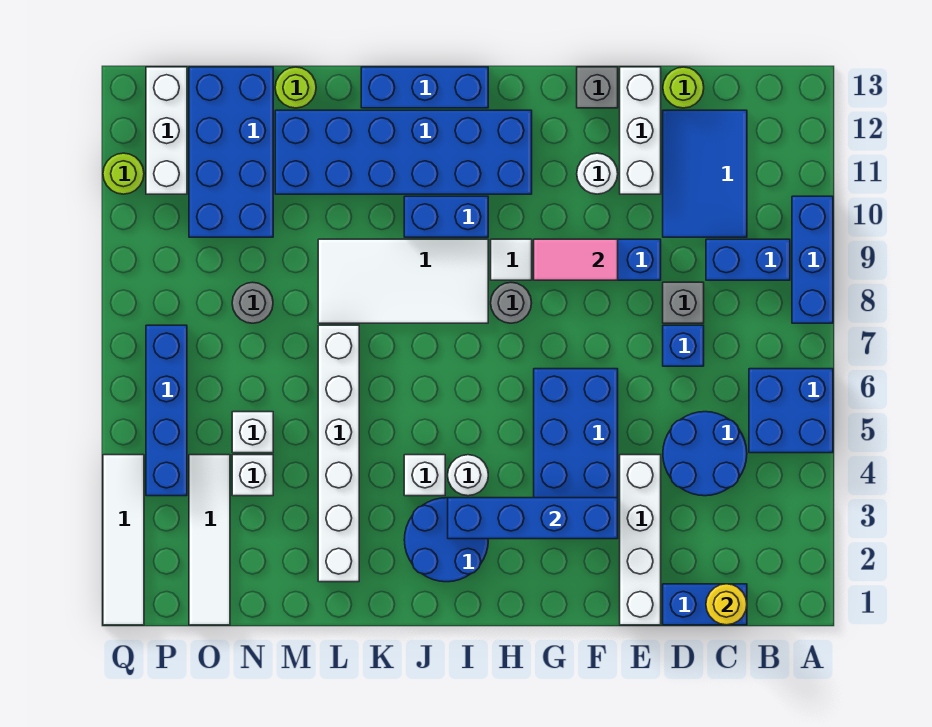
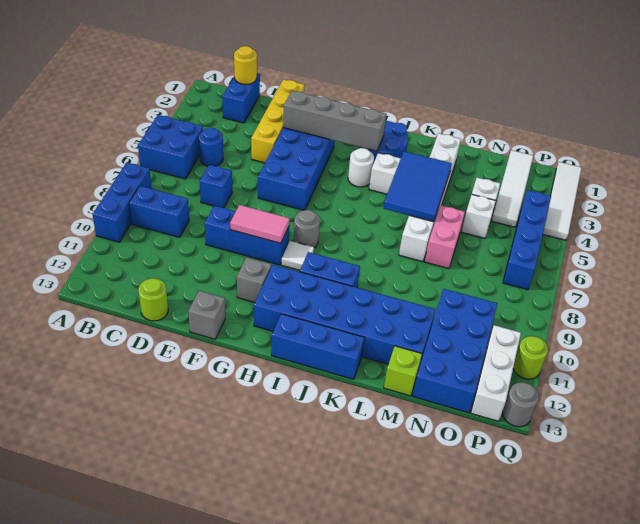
blue brick C1:D1 level 1 -> blue brick C1:C2 level 1
blue round brick C4:D5 level 1 -> blue round brick C5 level 1
blue tile C10:D12 level 1 -> blue tile K4:L6 level 2
grey brick D8 level 1 -> grey brick G11 level 1
white brick E1:E4 level 1 -> yellow brick E1:E4 level 1
white brick E11:E13 level 1 -> none
blue brick F3:I3 level 2 -> grey brick F3:I3 level 2
white round brick F11 level 1 -> none
white tile I8:L9 level 1 -> none
none -> pink brick M6:M7 level 1
lime round brick M13 level 1 -> lime brick M13 level 1
grey round brick N8 level 1 -> grey round brick Q13 level 1

